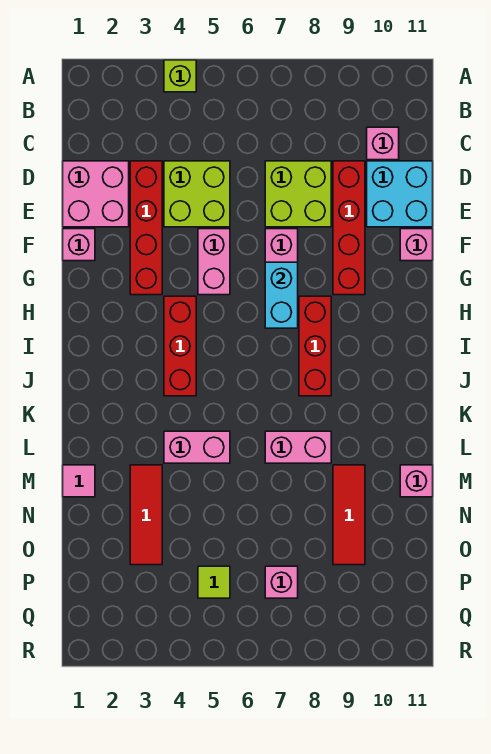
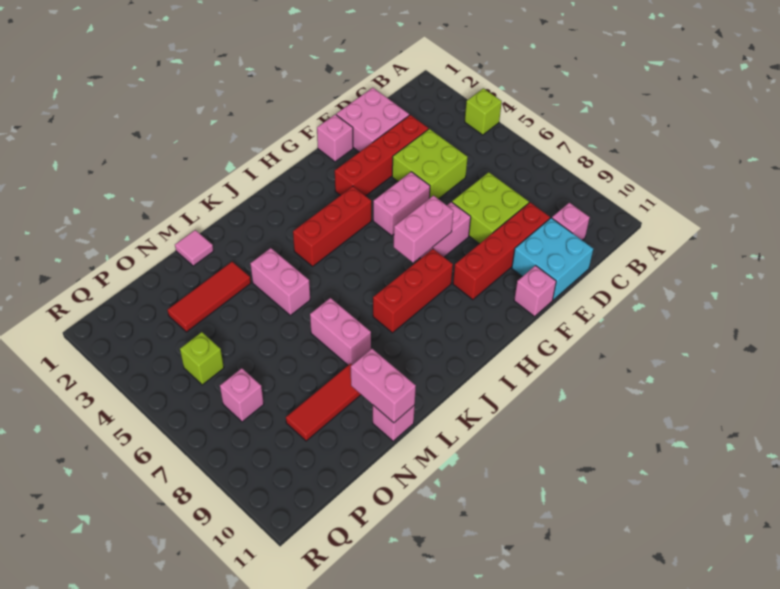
cyan brick G7:H7 level 2 -> pink brick G7:H7 level 2
none -> pink brick M10:M11 level 2
lime tile P5 level 1 -> lime brick P5 level 1

